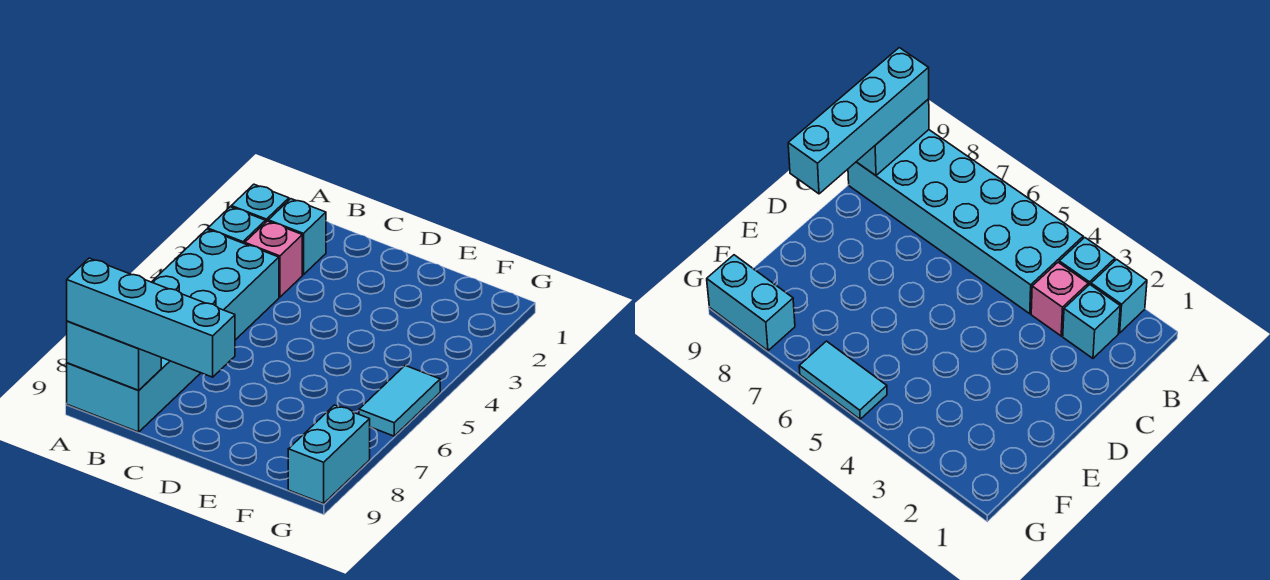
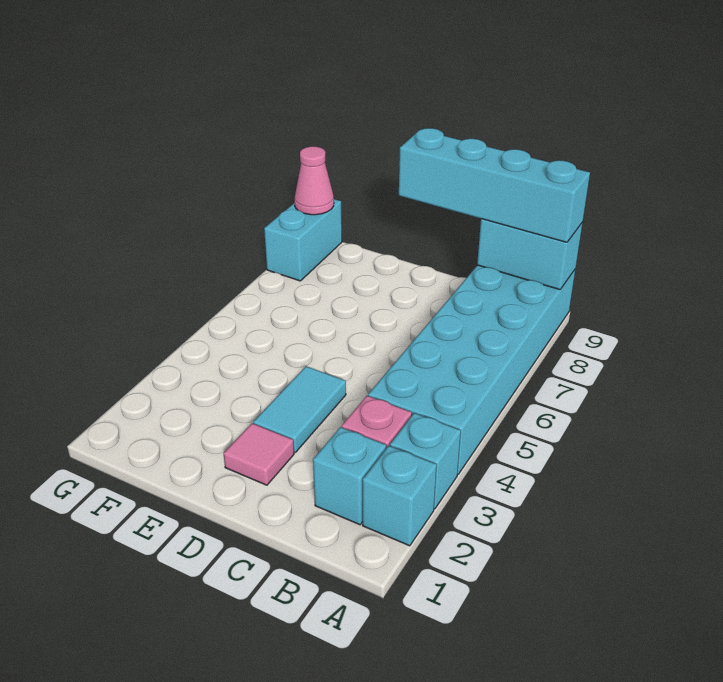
none -> pink tile D2 level 1
cyan tile G5:G6 level 1 -> cyan tile D3:D4 level 1
none -> pink cone G9 level 2

